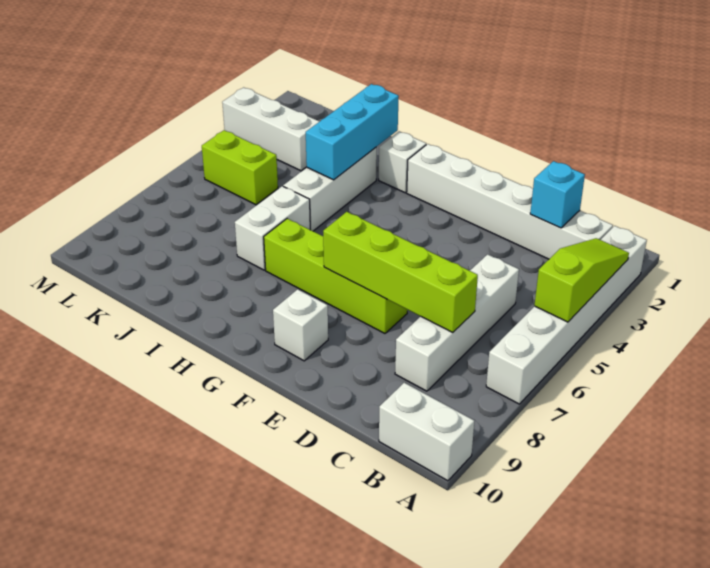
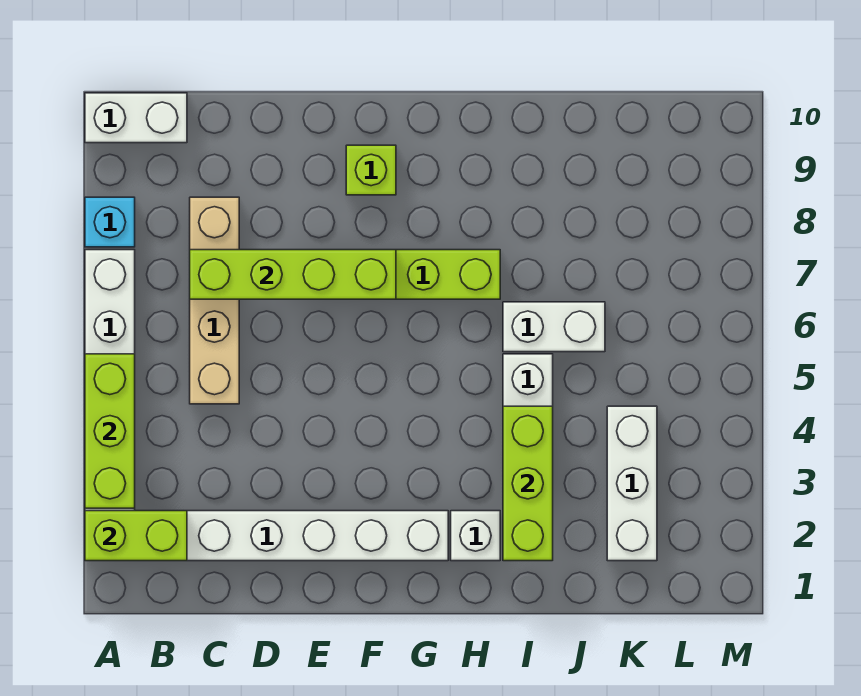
lime slope A3:A5 level 2 top 5 -> lime brick A3:A5 level 2
cyan brick C2 level 2 -> cyan brick A8 level 1
white brick C5:C8 level 1 -> tan brick C5:C8 level 1
white brick F9 level 1 -> lime brick F9 level 1
cyan brick I2:I4 level 2 -> lime brick I2:I4 level 2
white brick I6:I7 level 1 -> white brick I6:J6 level 1
white brick K3:M3 level 1 -> white brick K2:K4 level 1
lime brick K5:L5 level 1 -> lime brick A2:B2 level 2

